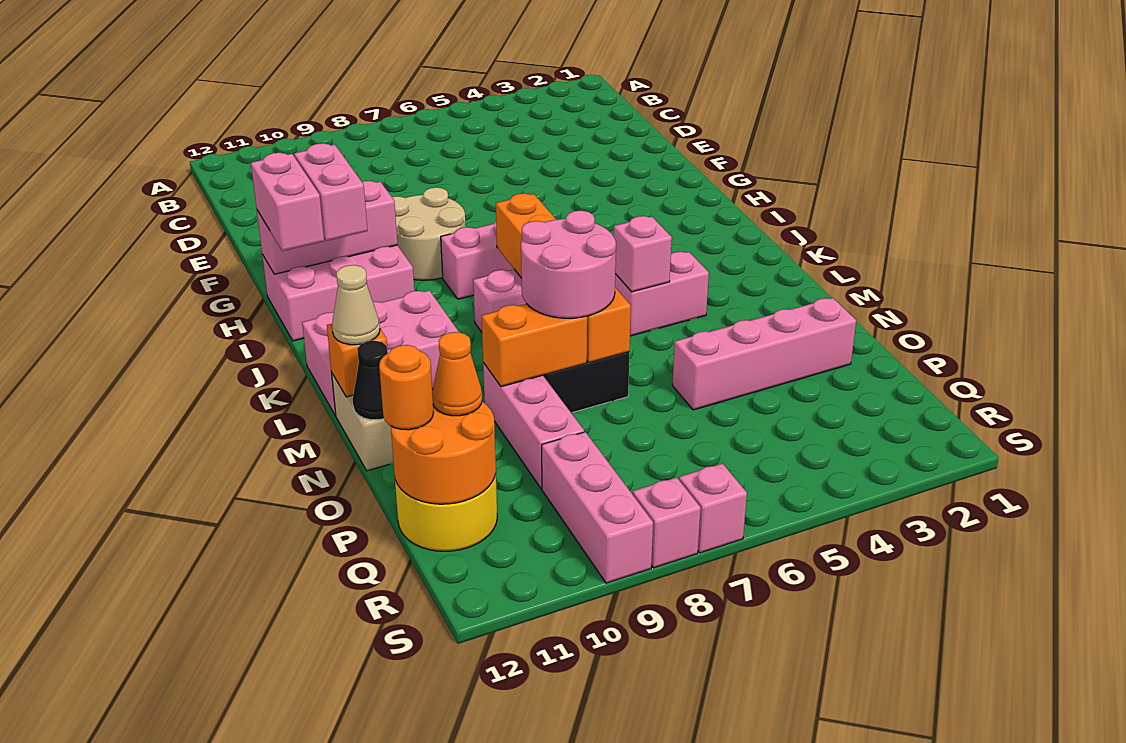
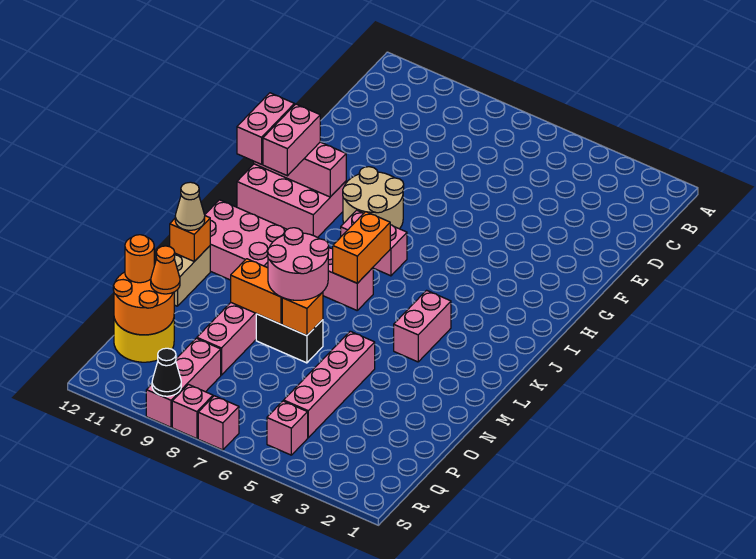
pink brick L4:L5 level 1 -> pink brick K4:L4 level 1
pink brick L5 level 2 -> pink brick R5 level 1
black cone N12 level 2 -> black cone S9 level 2
pink brick O2:O5 level 1 -> pink brick N5:Q5 level 1

